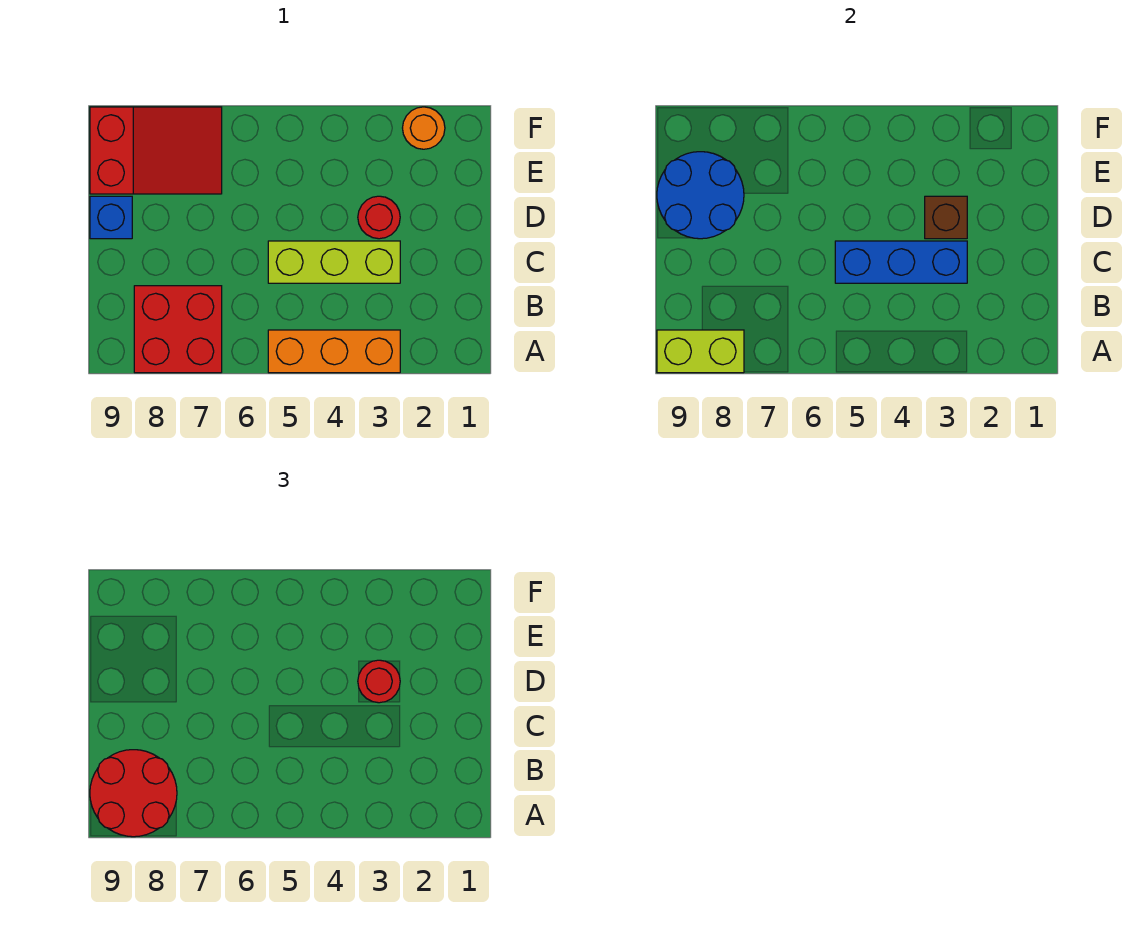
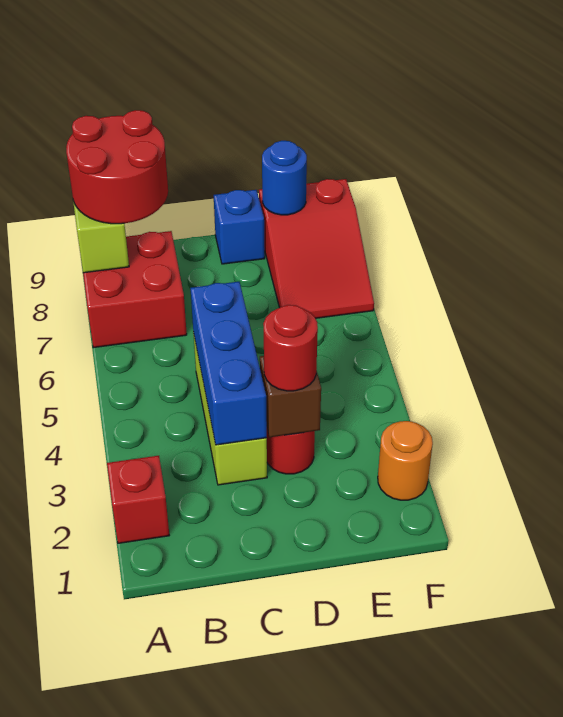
none -> red brick A2 level 1
orange brick A3:A5 level 1 -> none
blue round brick D8:E9 level 2 -> blue round brick E9 level 2

